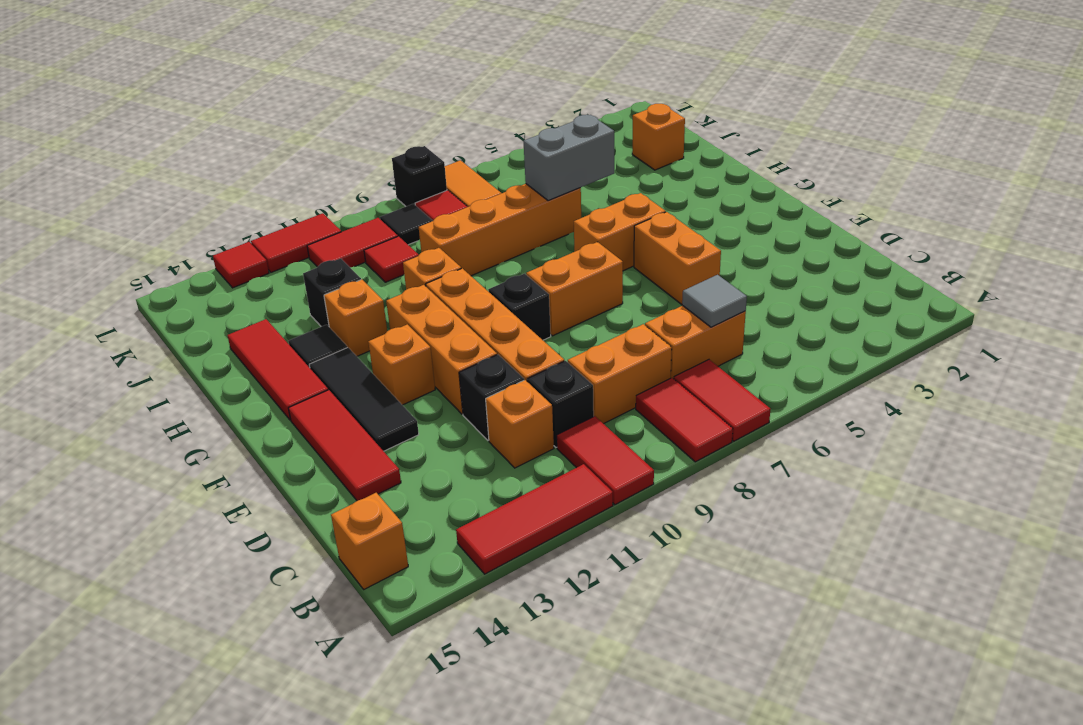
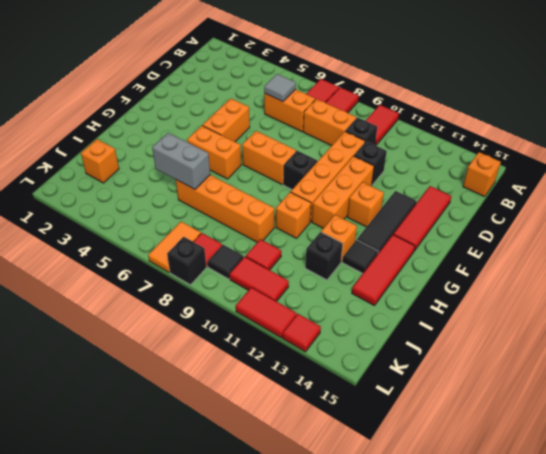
red tile A11:A13 level 1 -> none
orange brick C11 level 1 -> none

